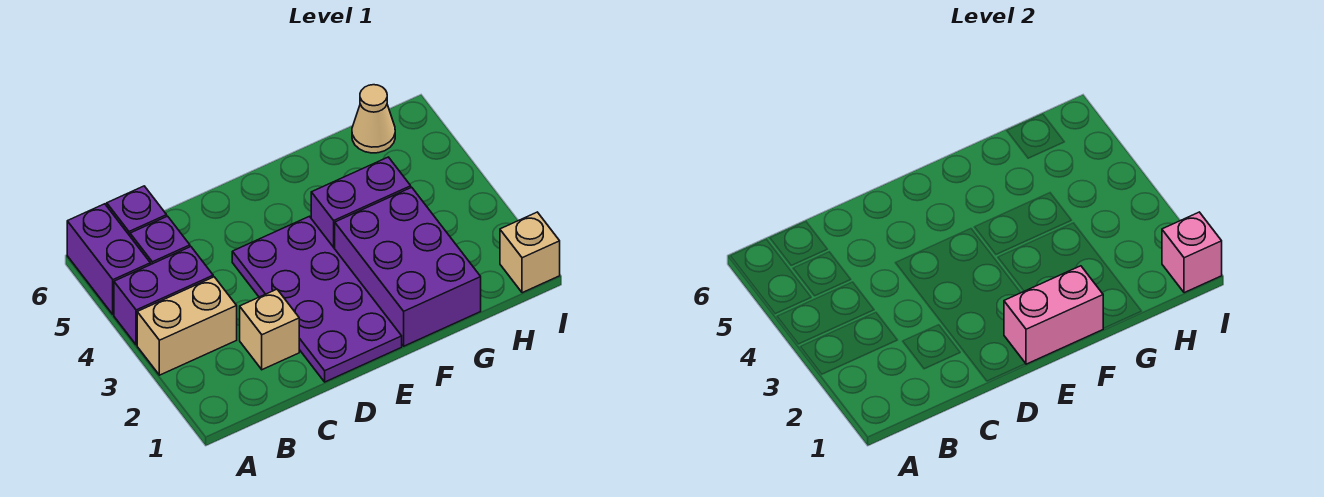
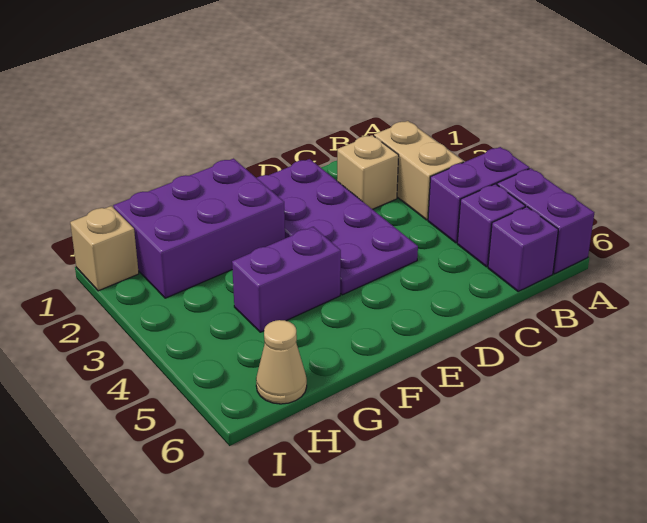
tan brick A3:B3 level 1 -> tan brick B2:B3 level 1
pink brick E1:F1 level 2 -> none
purple brick F1:G3 level 1 -> purple brick F1:H2 level 1
pink brick I1 level 2 -> none

